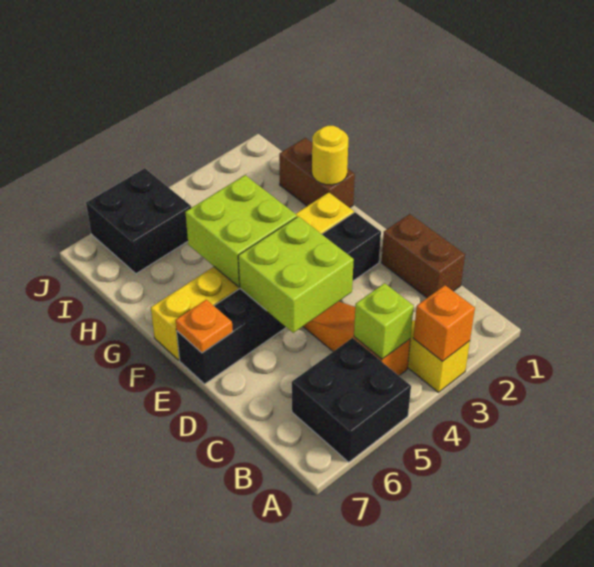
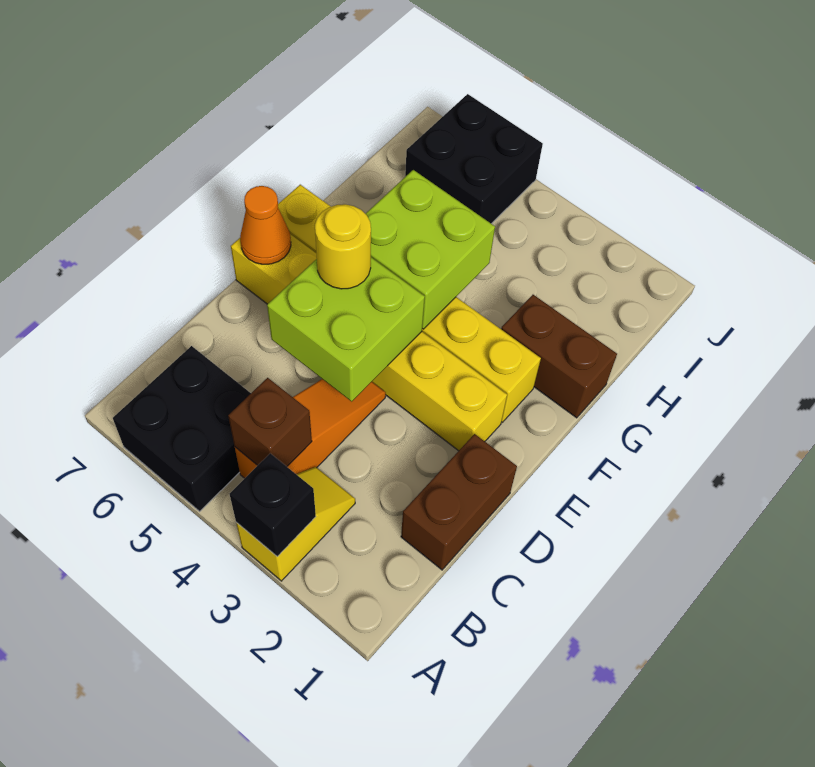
orange brick A3 level 2 -> black brick A3 level 2
lime brick B4 level 2 -> brown brick B4 level 2
black brick E2:E7 level 1 -> yellow brick E2:E7 level 1
orange plate E7 level 2 -> orange cone E7 level 2
brown brick G1:H1 level 1 -> brown brick G1:G2 level 1
yellow round brick G1 level 2 -> yellow round brick E5 level 3

